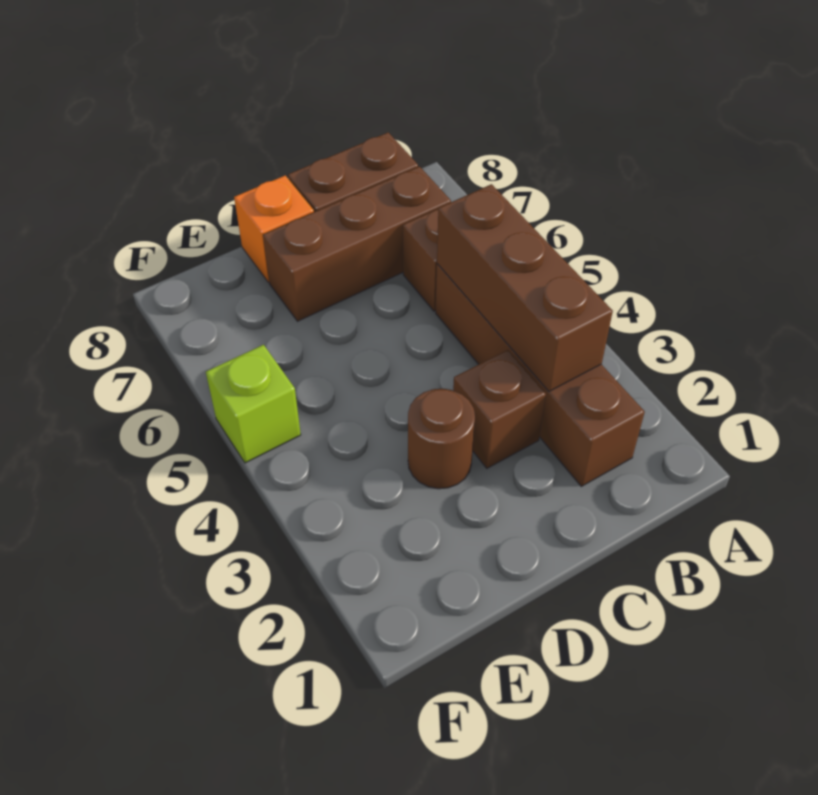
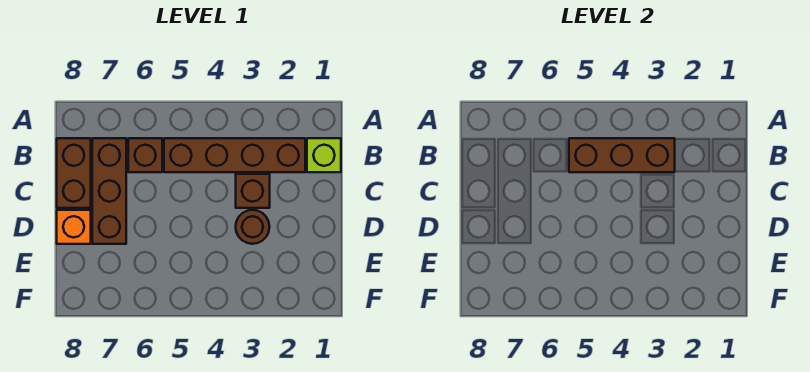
lime brick F5 level 1 -> lime brick B1 level 1

